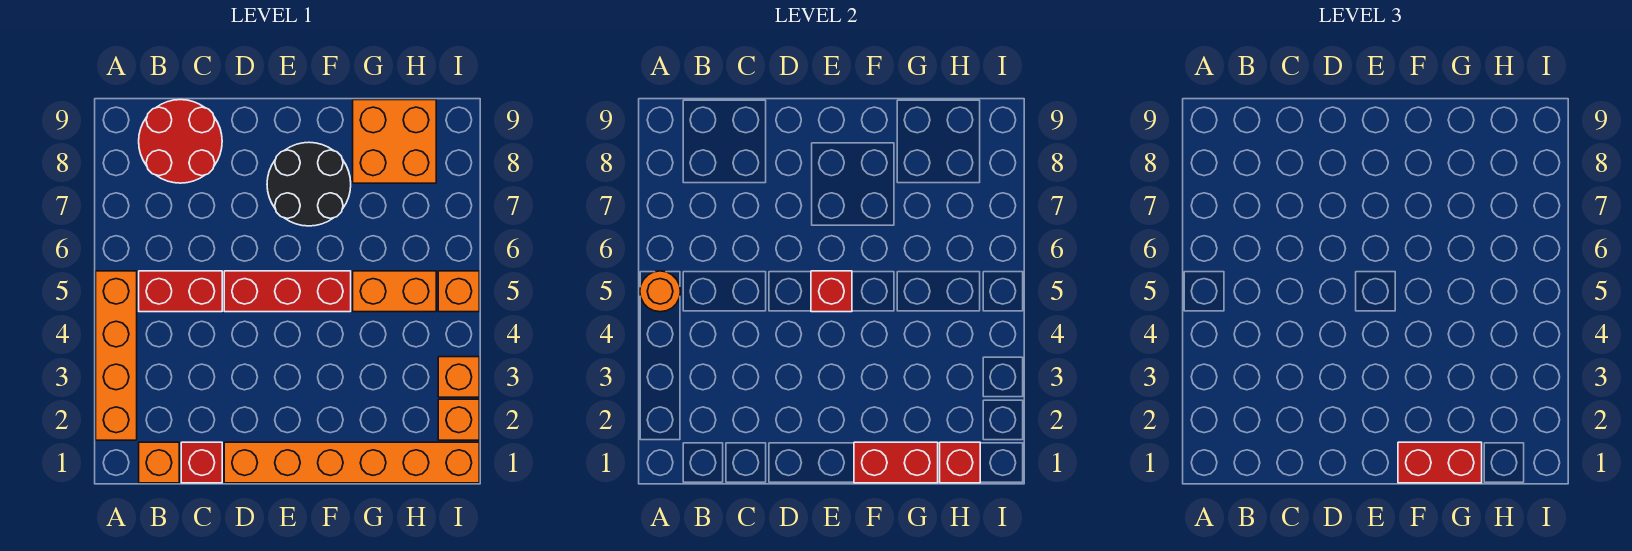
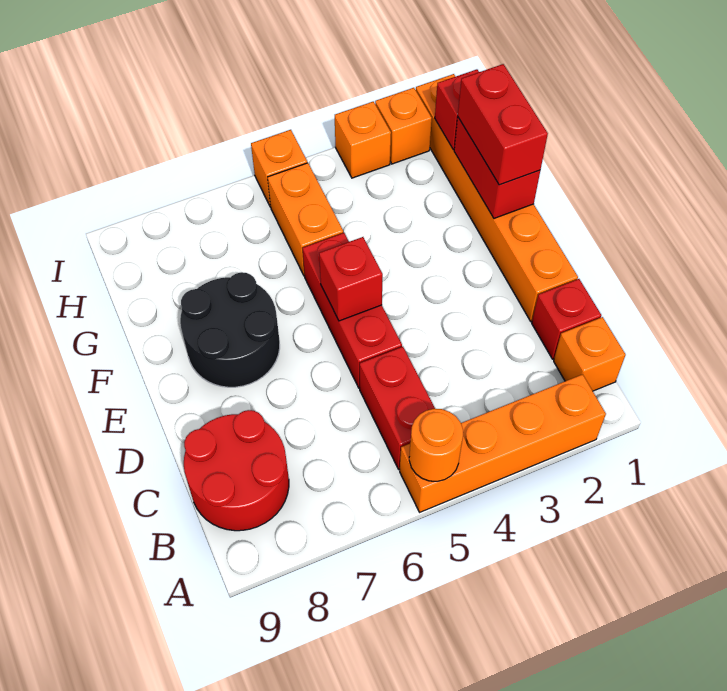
orange brick G8:H9 level 1 -> none

